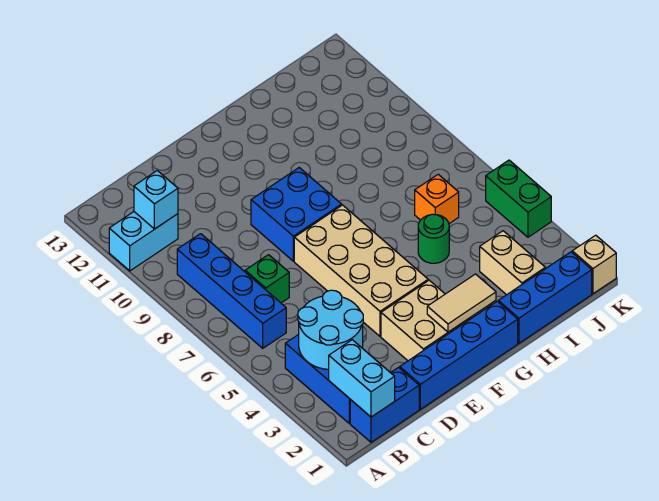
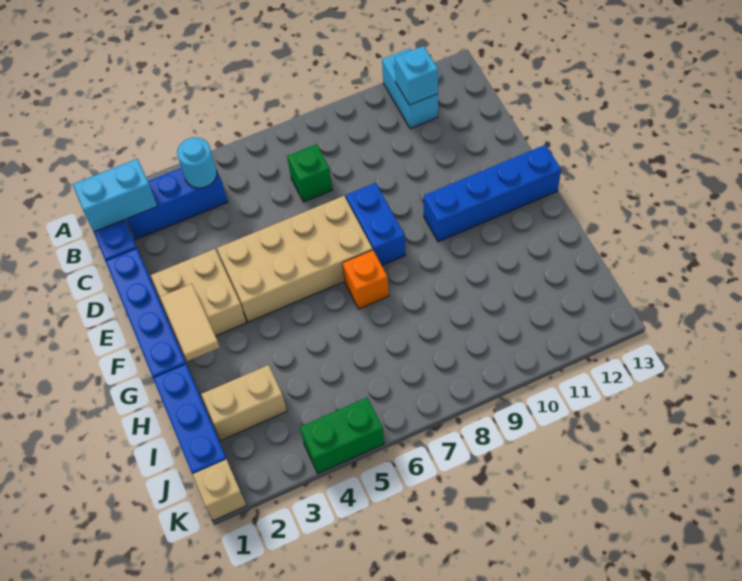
cyan round brick B3:C4 level 2 -> cyan round brick B4 level 2
blue brick B6:B9 level 1 -> blue brick F10:F13 level 1
blue brick E8:F9 level 1 -> blue brick E8:F8 level 1
green round brick H5 level 1 -> none
orange brick I6 level 1 -> orange brick G7 level 1

